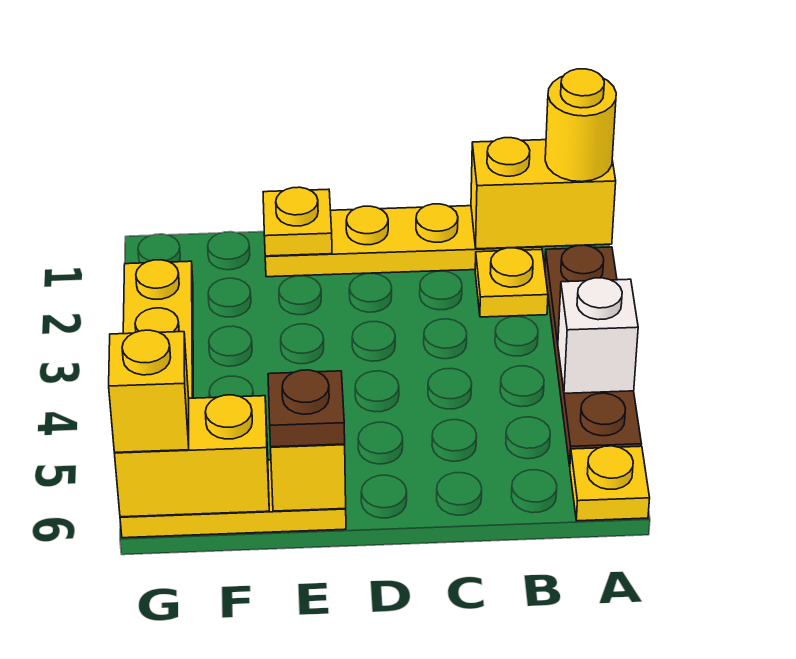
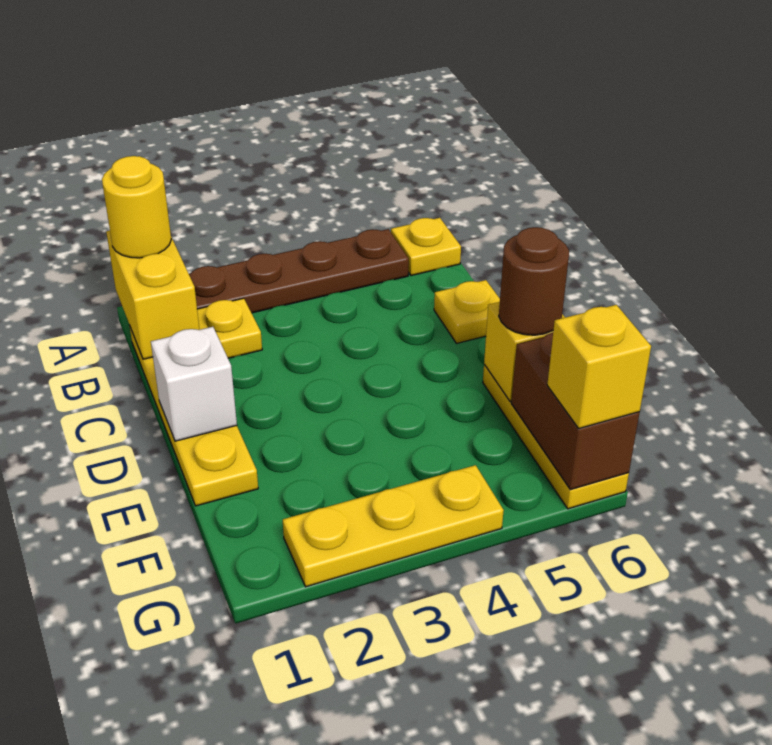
white brick A4 level 2 -> white brick D1 level 2
yellow plate E1 level 2 -> yellow plate C6 level 1
brown plate E6 level 3 -> brown round brick E6 level 3
yellow brick F6:G6 level 2 -> brown brick F6:G6 level 2

